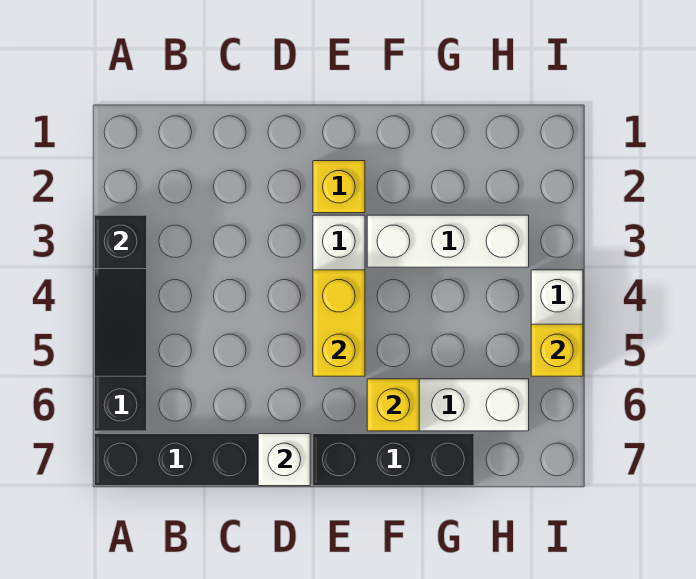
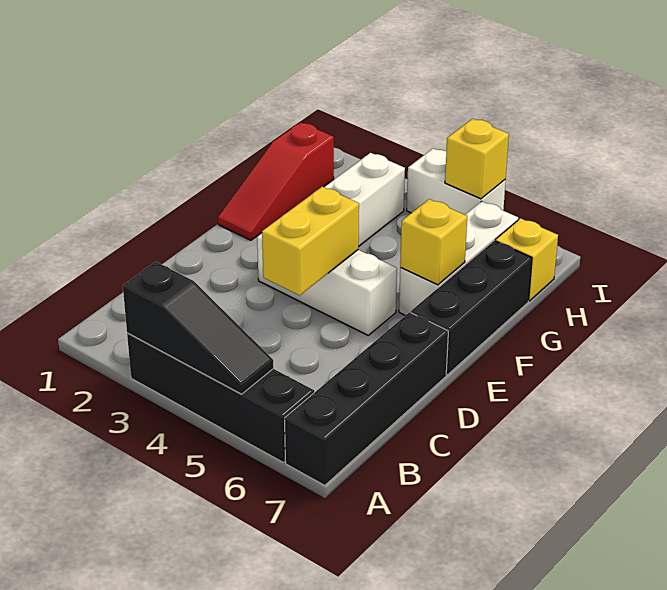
white brick D7 level 2 -> none
yellow brick E2 level 1 -> yellow brick H7 level 1
yellow brick E4:E5 level 2 -> yellow brick D4:E4 level 2
none -> red slope F1:H1 level 1 top H

